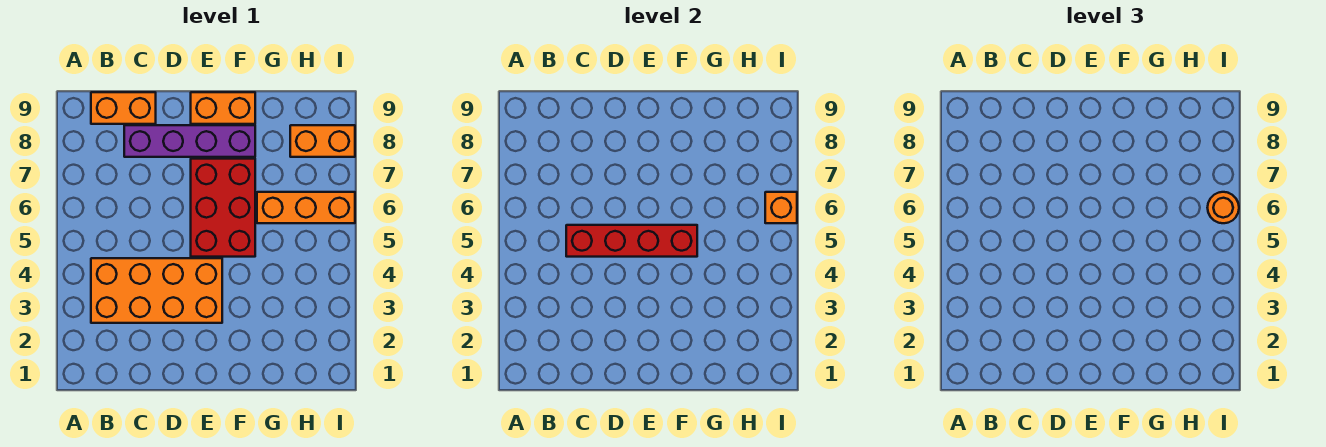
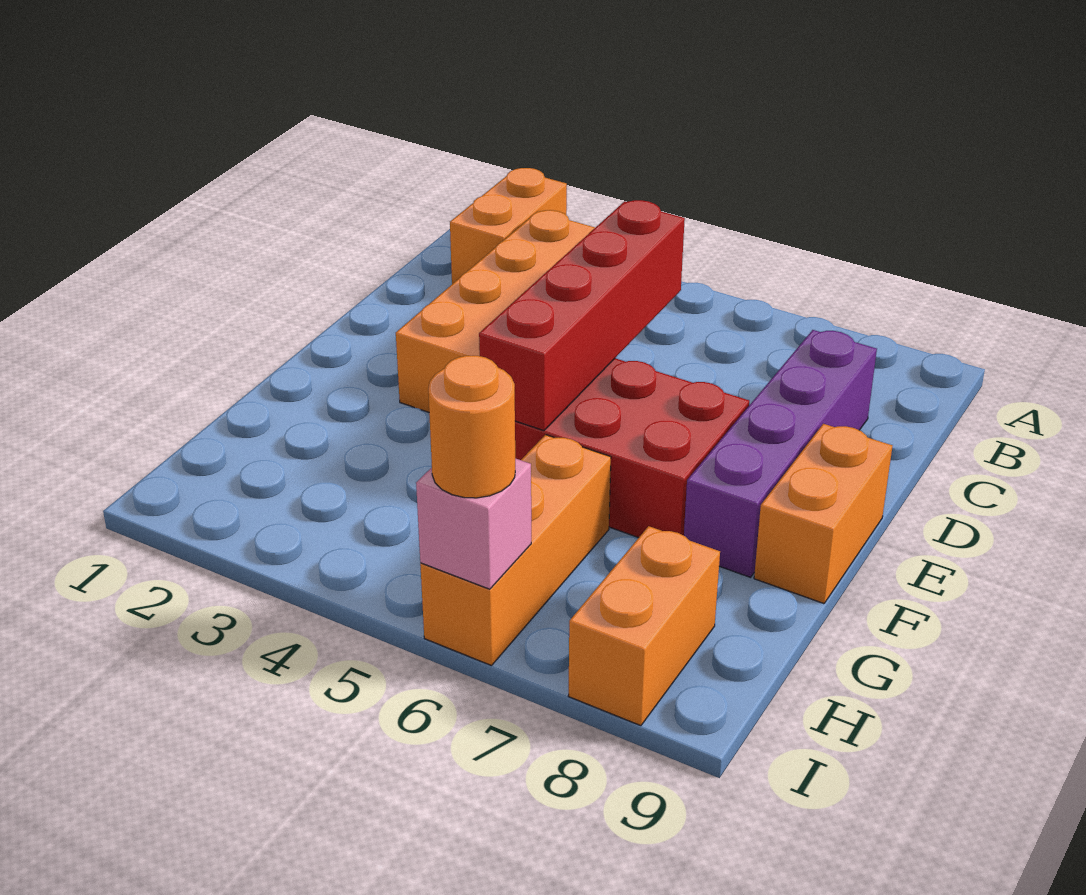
orange brick B9:C9 level 1 -> orange brick A2:B2 level 1
orange brick I6 level 2 -> pink brick I6 level 2

